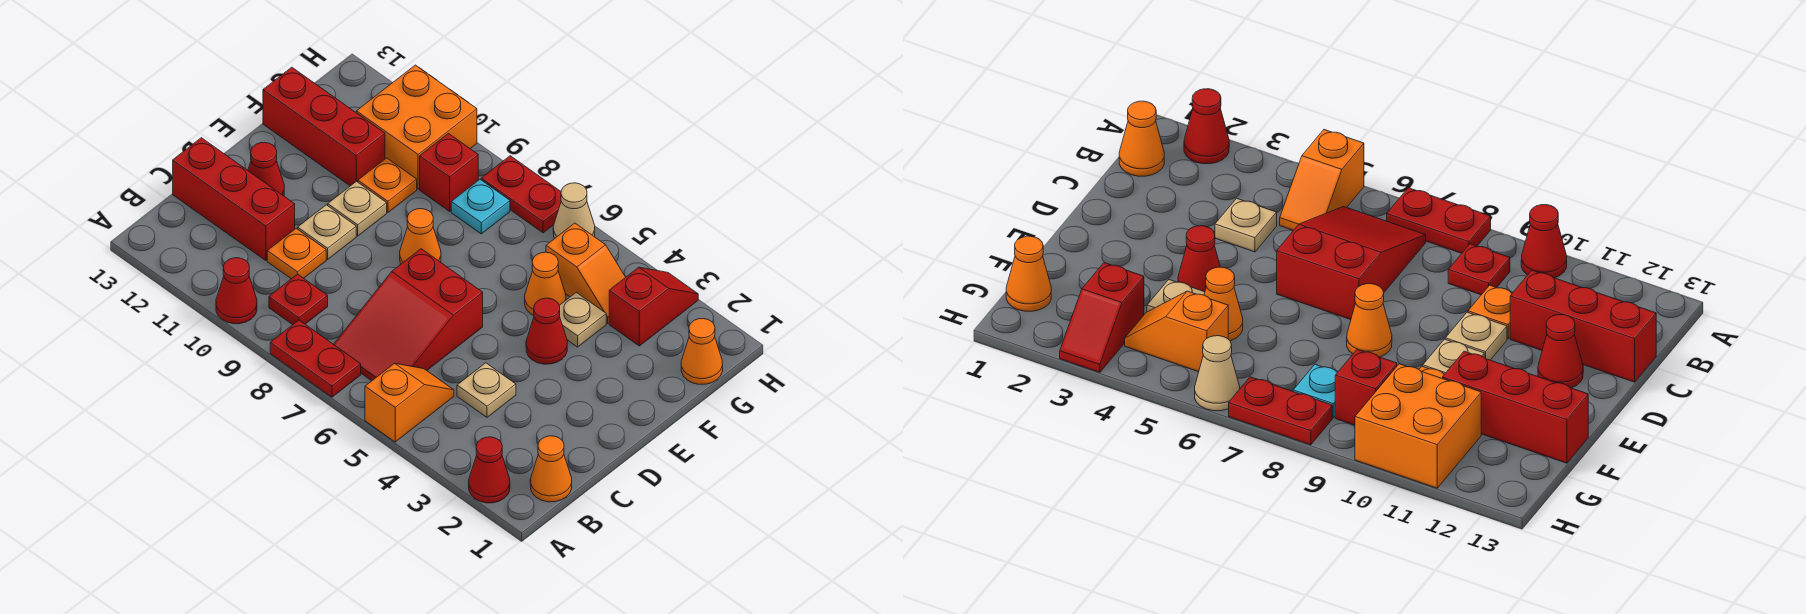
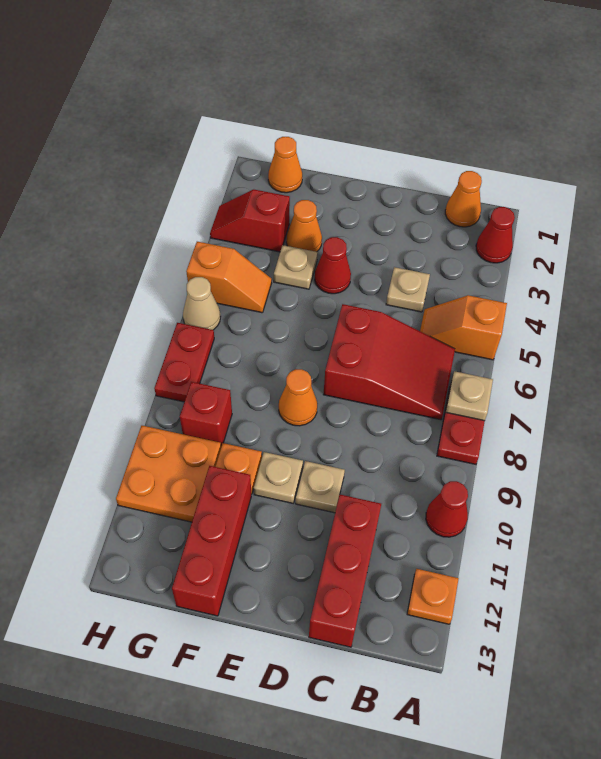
none -> tan plate A7 level 2
red plate B9 level 1 -> none
orange plate C10 level 1 -> orange plate A12 level 1
red cone D12 level 1 -> none
orange cone F5 level 1 -> orange cone F3 level 1
orange slope G4:G5 level 1 top 5 -> orange slope G5:H5 level 1 top H
cyan plate G8 level 1 -> none
orange brick G10:H11 level 1 -> orange plate G10:H11 level 1

